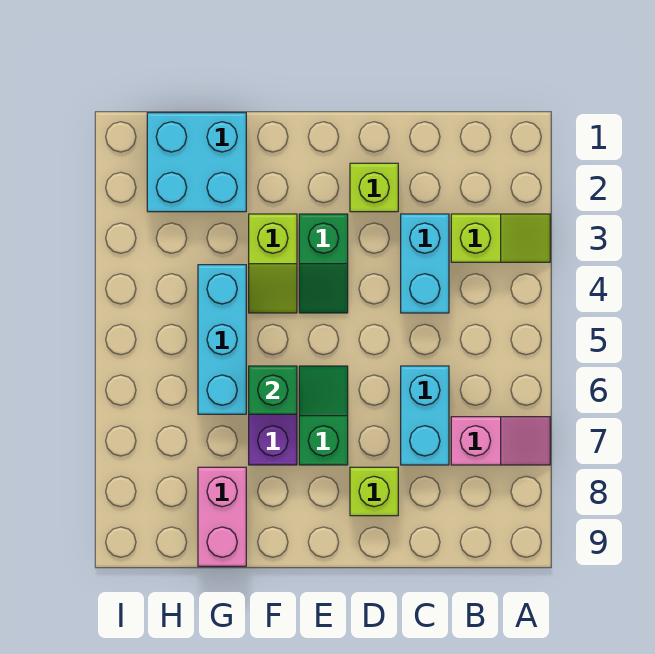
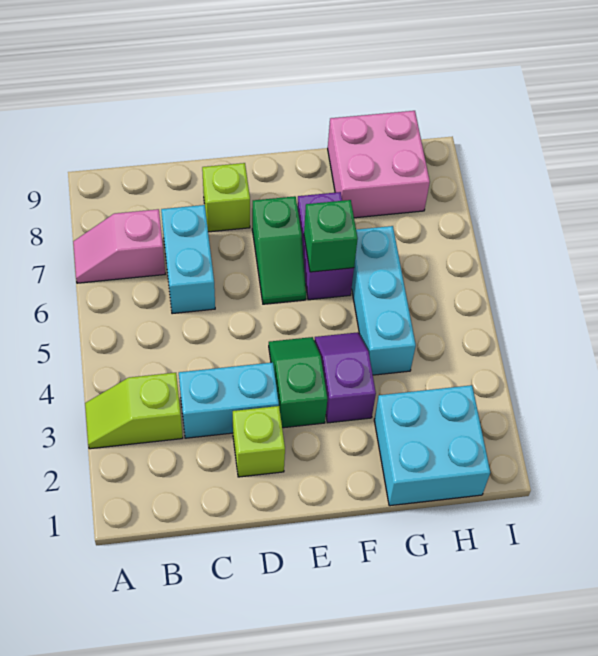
cyan brick C3:C4 level 1 -> cyan brick C3:D3 level 1
lime slope F3:F4 level 1 top 3 -> purple slope F3:F4 level 1 top 3
pink brick G8:G9 level 1 -> pink brick G8:H9 level 1

